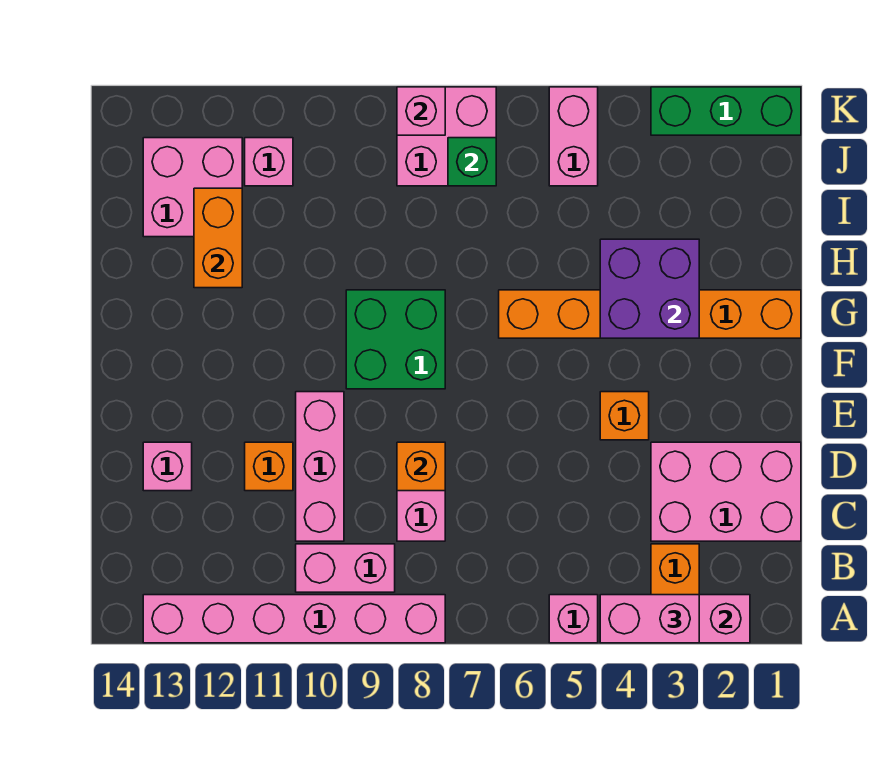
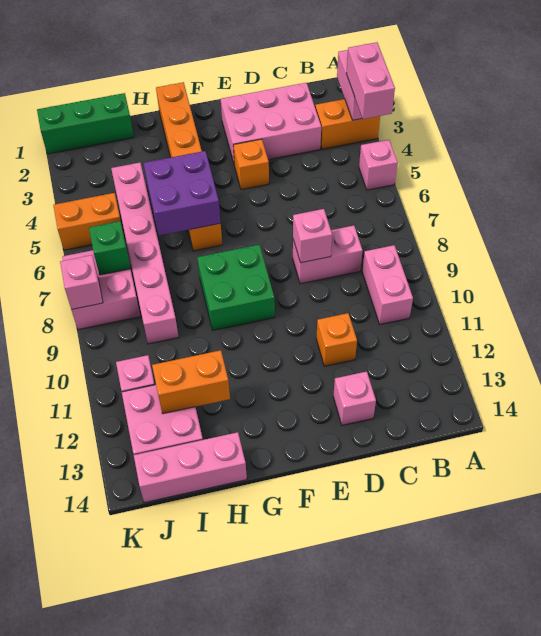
pink brick A8:A13 level 1 -> pink brick I4:I9 level 1
pink brick C1:D3 level 1 -> pink brick C2:E3 level 1
pink brick C10:E10 level 1 -> pink brick H14:J14 level 1
orange brick D8 level 2 -> pink brick D8 level 2
purple brick G3:H4 level 2 -> purple brick G5:H6 level 2
pink brick J5:K5 level 1 -> orange brick J5:K5 level 1
green brick K1:K3 level 1 -> green brick I1:K1 level 1

